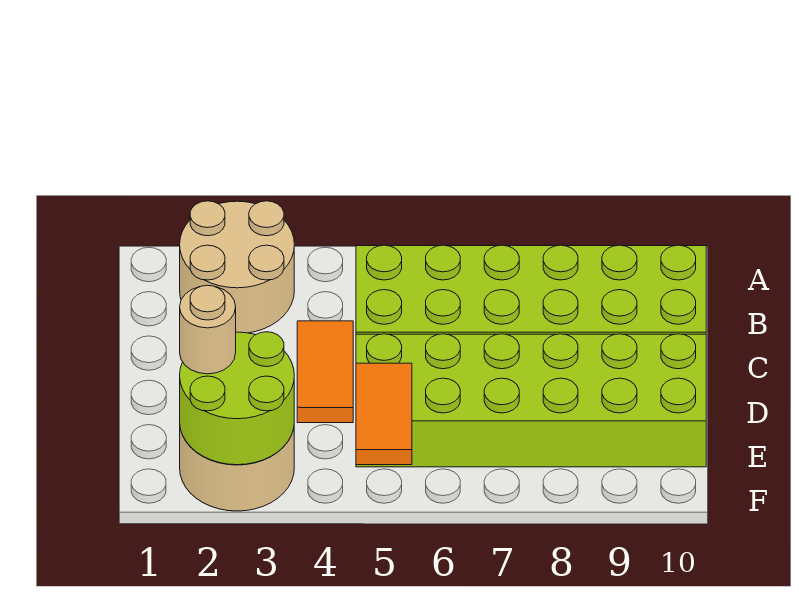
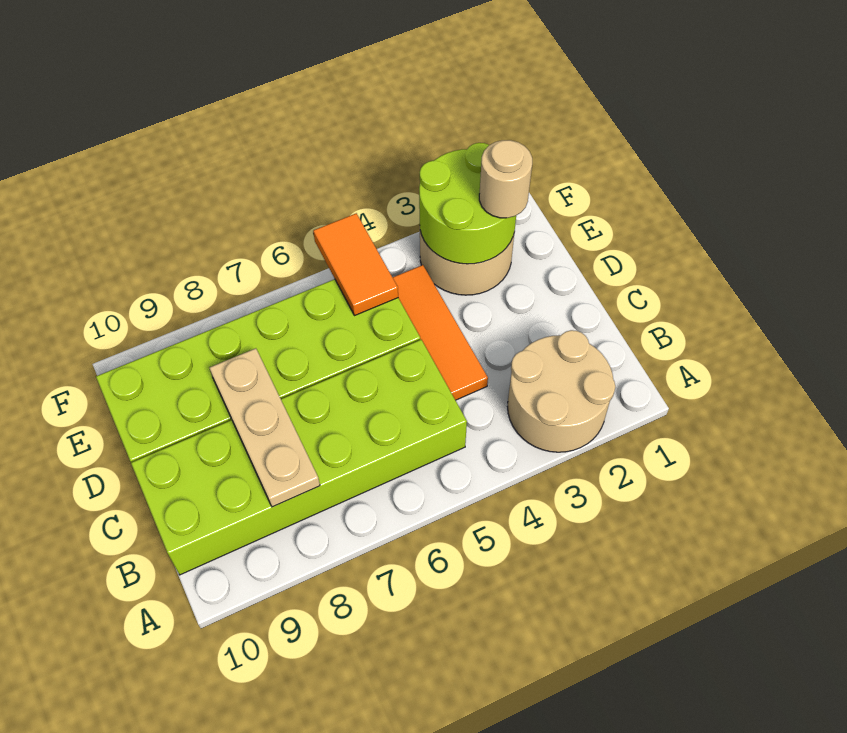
none -> tan plate B8:D8 level 2
orange tile C4:D4 level 1 -> orange tile C4:E4 level 1

